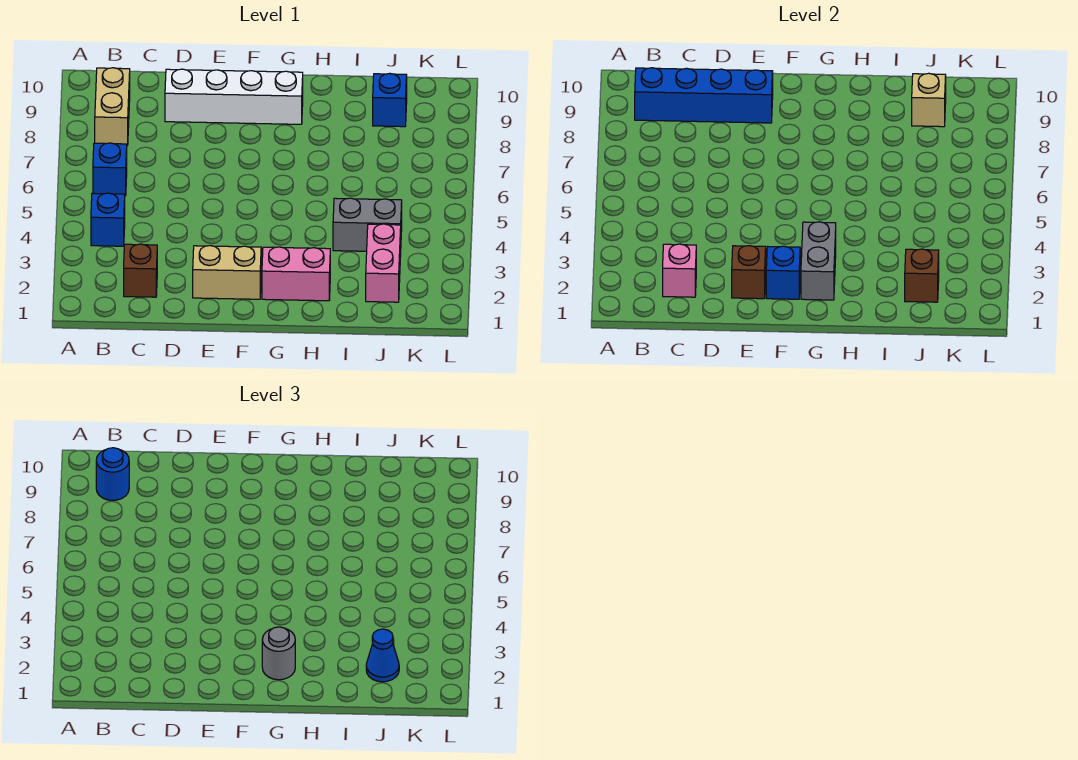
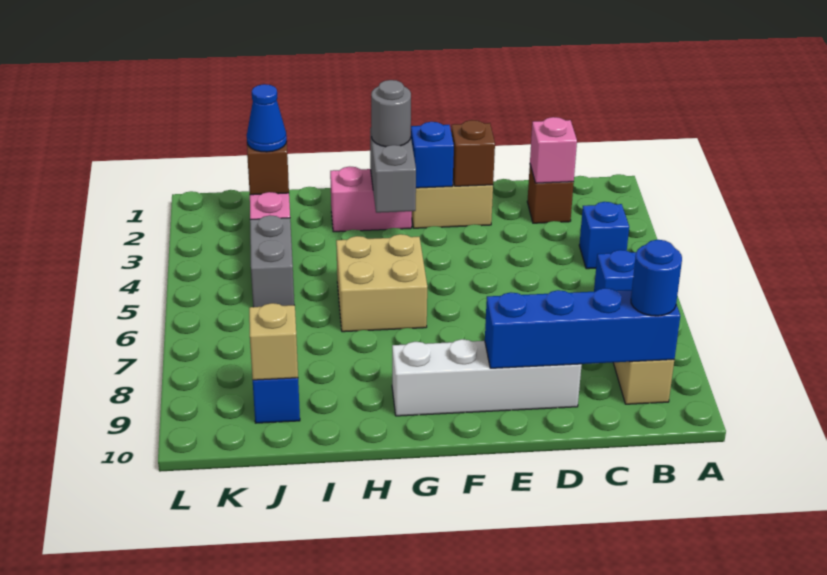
none -> tan brick G5:H6 level 1
grey brick I4:J4 level 1 -> grey brick J4:J5 level 1

